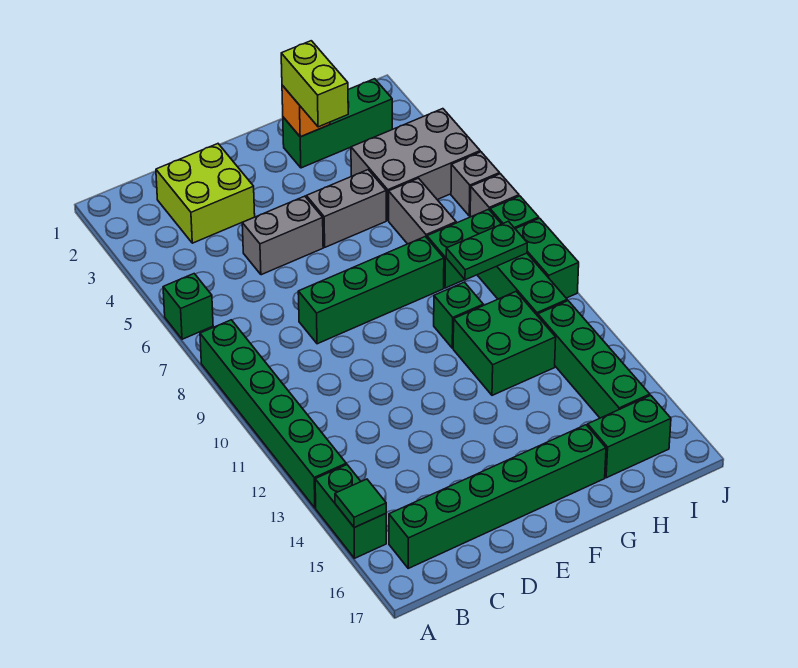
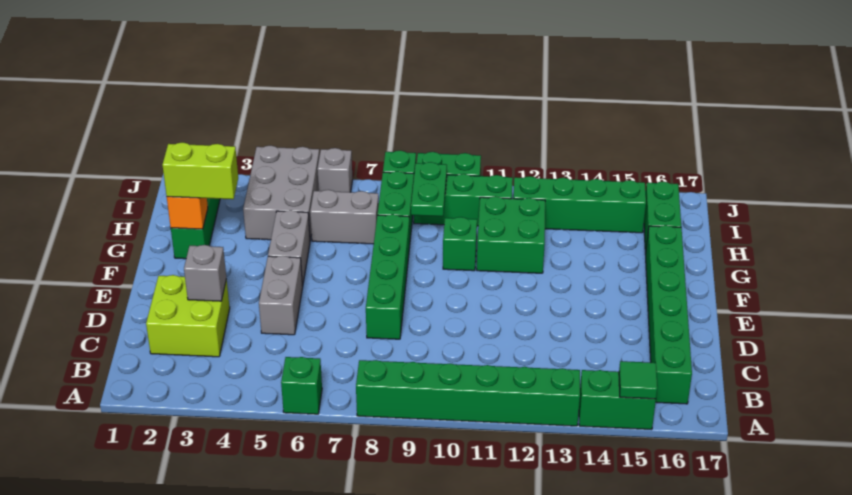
grey brick J7 level 1 -> grey brick D3 level 2

